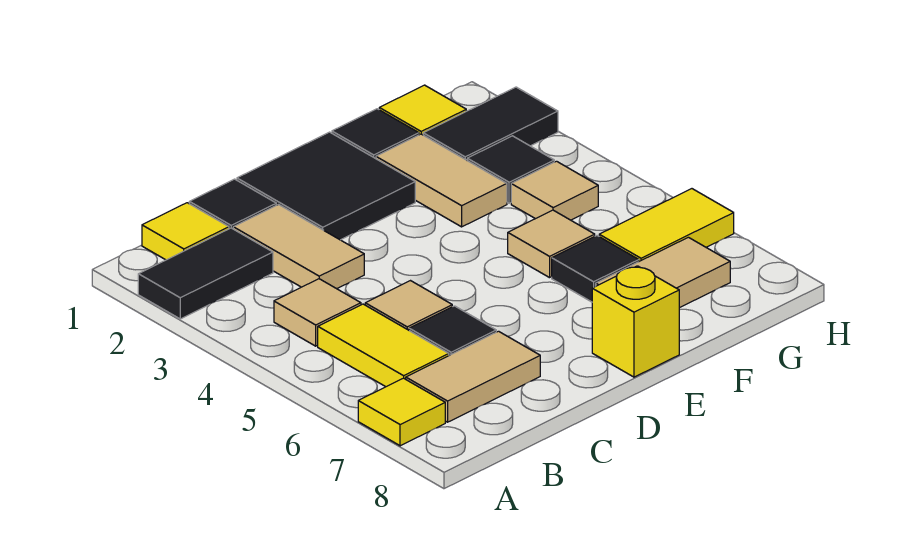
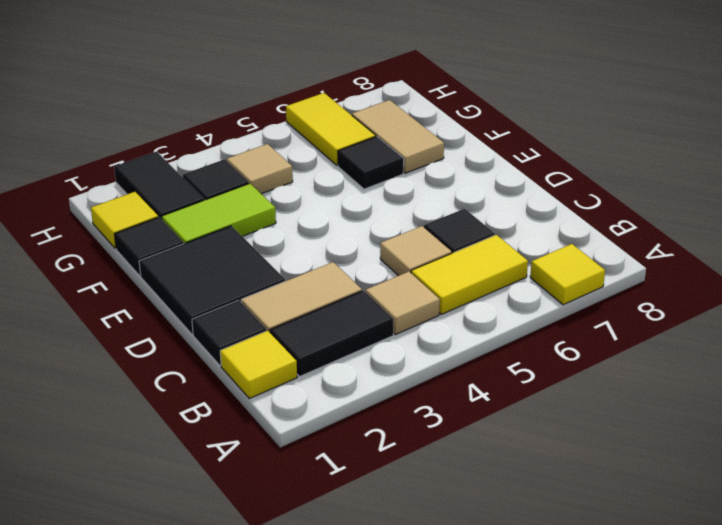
black tile A2:B2 level 1 -> black tile B2:B3 level 1
tan tile B7:C7 level 1 -> none
yellow brick E8 level 1 -> none
tan tile F2:F3 level 1 -> lime tile F2:F3 level 1
tan tile F5 level 1 -> none

